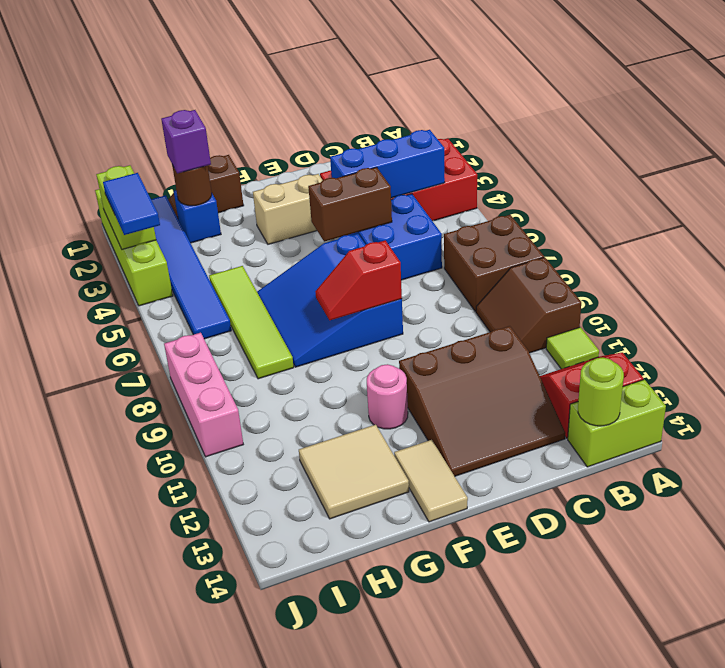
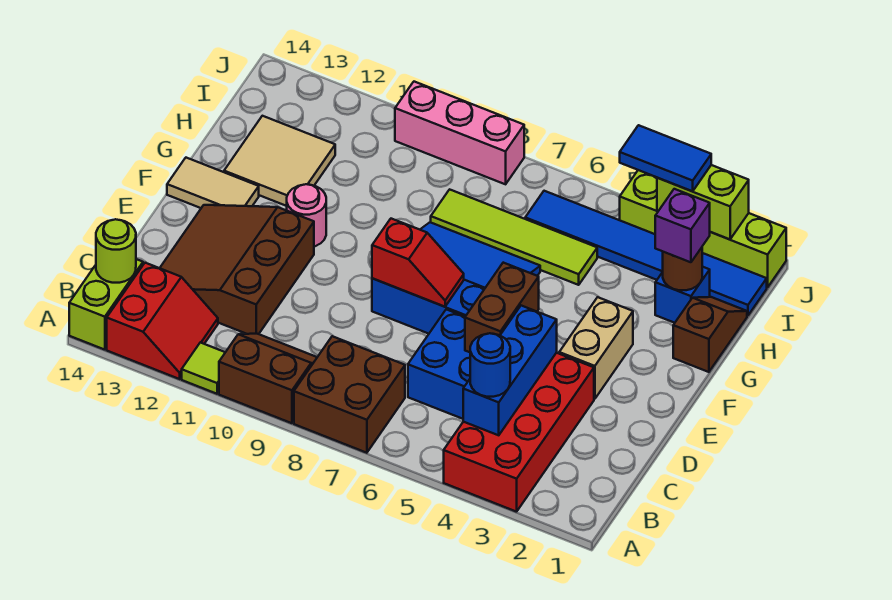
none -> blue round brick B4 level 3
red slope E8:F8 level 2 top E -> red slope E7:E8 level 2 top 8

